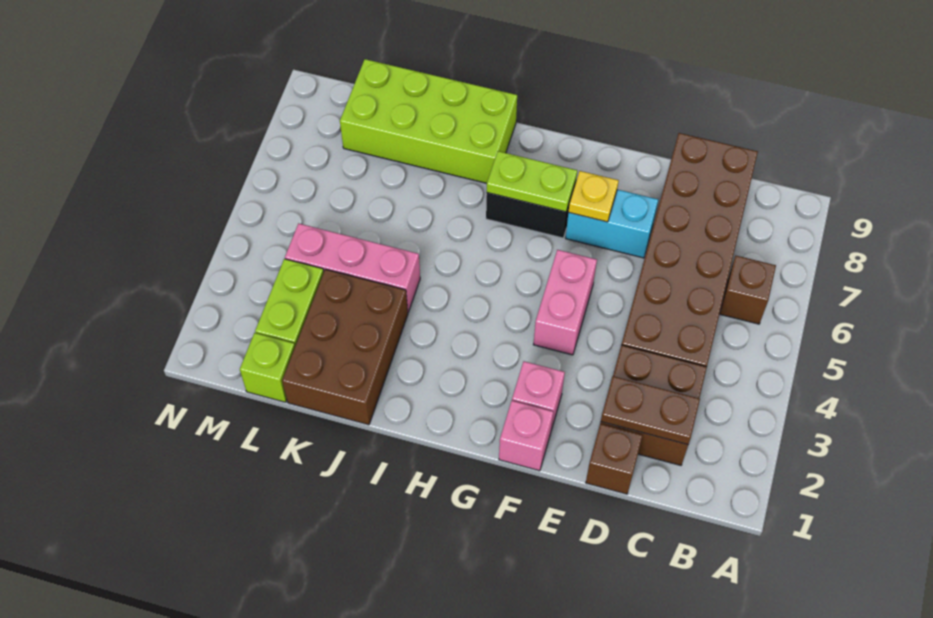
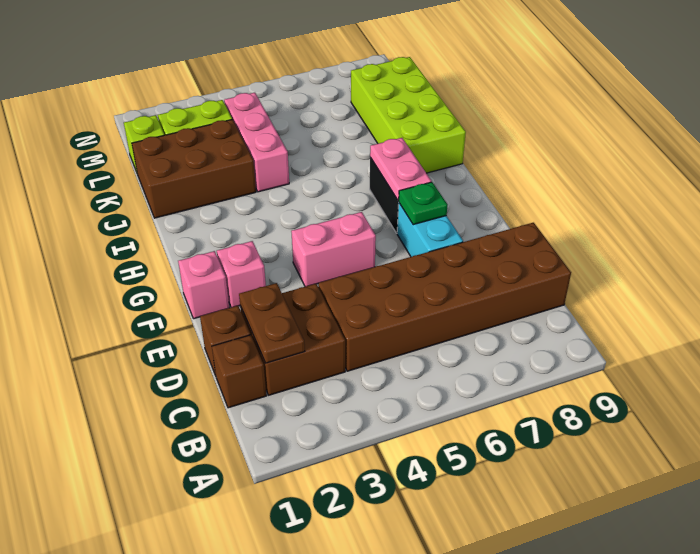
brown brick B6 level 1 -> brown brick C1 level 1
yellow plate F7 level 2 -> green plate F7 level 2
lime plate G7:H7 level 2 -> pink plate G7:H7 level 2

